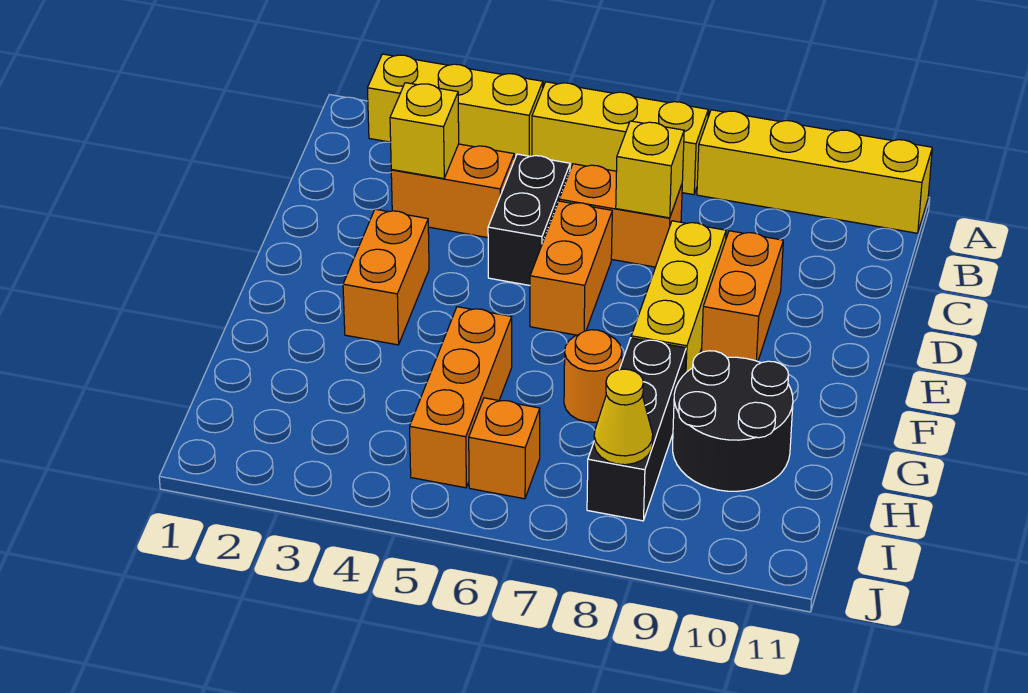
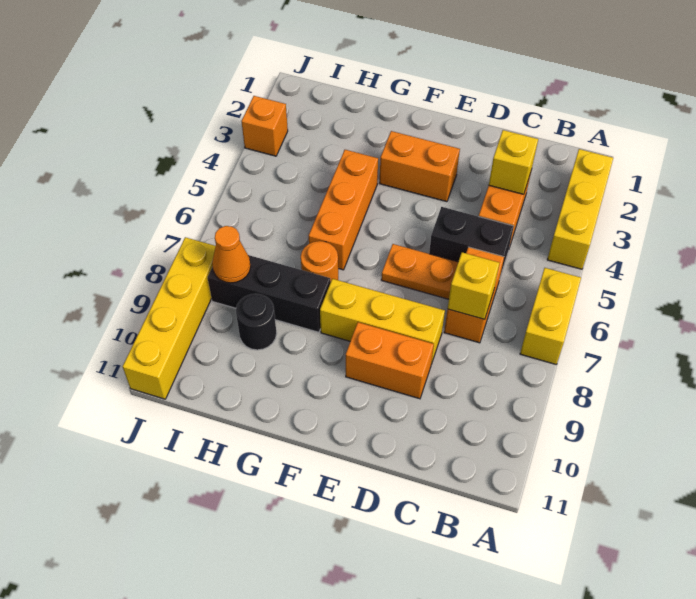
yellow brick A5:A7 level 1 -> yellow brick A6:A7 level 1
yellow brick A8:A11 level 1 -> yellow brick J8:J11 level 1
orange brick D6:E6 level 1 -> orange plate D6:E6 level 1
orange brick G5:I5 level 1 -> orange brick G4:G6 level 1
black round brick G9:H10 level 1 -> black round brick H9 level 1
orange brick I6 level 1 -> orange brick J3 level 1
yellow cone I8 level 2 -> orange cone I8 level 2

